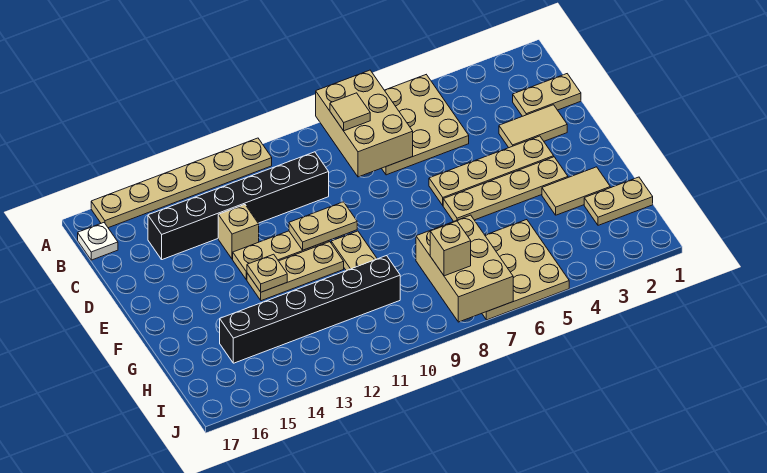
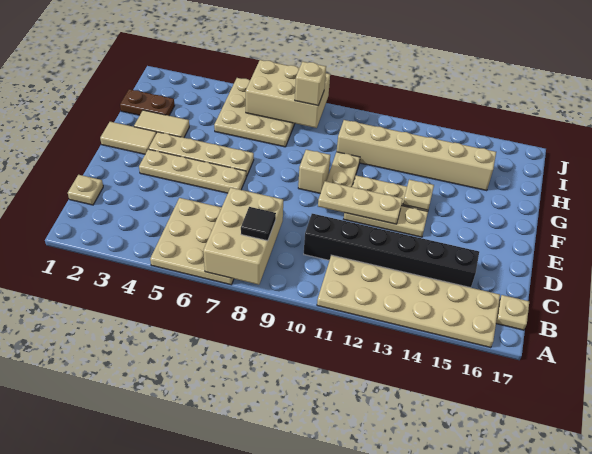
tan plate A11:A16 level 1 -> tan plate A11:B16 level 1
tan tile B8 level 3 -> black tile B8 level 3
white plate B17 level 1 -> tan plate B17 level 1
tan plate C1:C2 level 1 -> tan plate C1 level 1
tan tile D2:D3 level 1 -> tan tile F1:F2 level 1
tan brick D13 level 1 -> tan brick F9 level 1
tan plate E10:E11 level 2 -> tan plate E10:E12 level 2
tan plate H1:H2 level 1 -> brown plate H1:H2 level 1
tan brick H7:J8 level 2 -> tan brick I6:J8 level 2
black brick H10:H15 level 1 -> tan brick H10:H15 level 1

